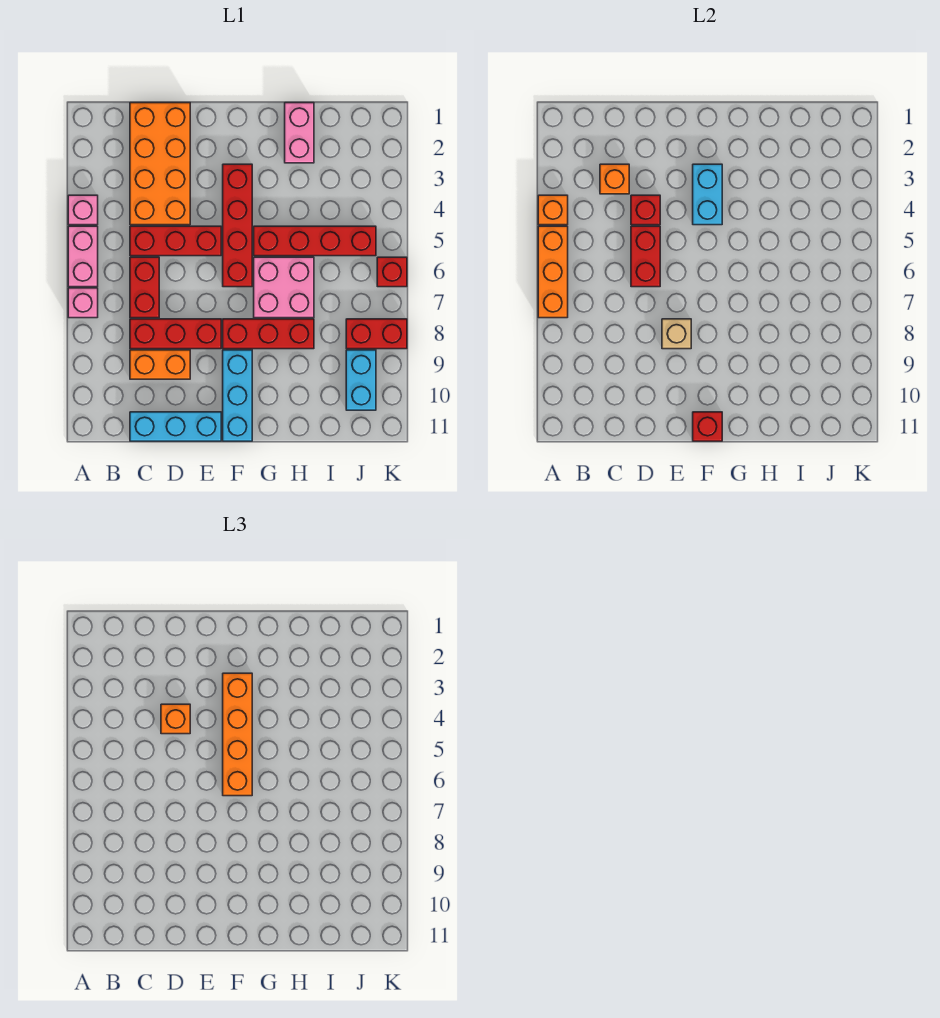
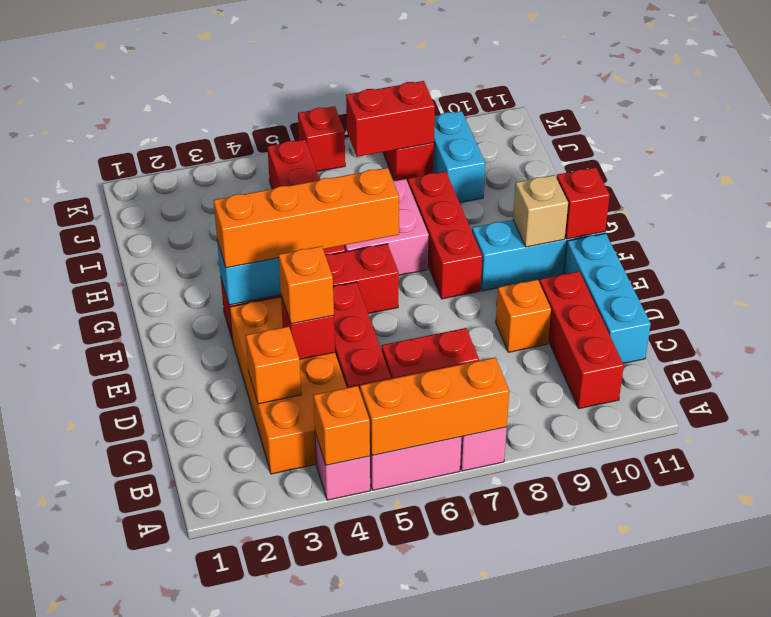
orange brick C1:D4 level 1 -> orange brick B3:E4 level 1
red brick C8:E8 level 1 -> red brick B10:D10 level 1
orange brick C9:D9 level 1 -> orange brick D9 level 1
red brick D5:D6 level 2 -> red brick J7:J8 level 2
tan brick E8 level 2 -> tan brick F10 level 2
pink brick H1:H2 level 1 -> none
cyan brick J9:J10 level 1 -> cyan brick I9:J9 level 1

